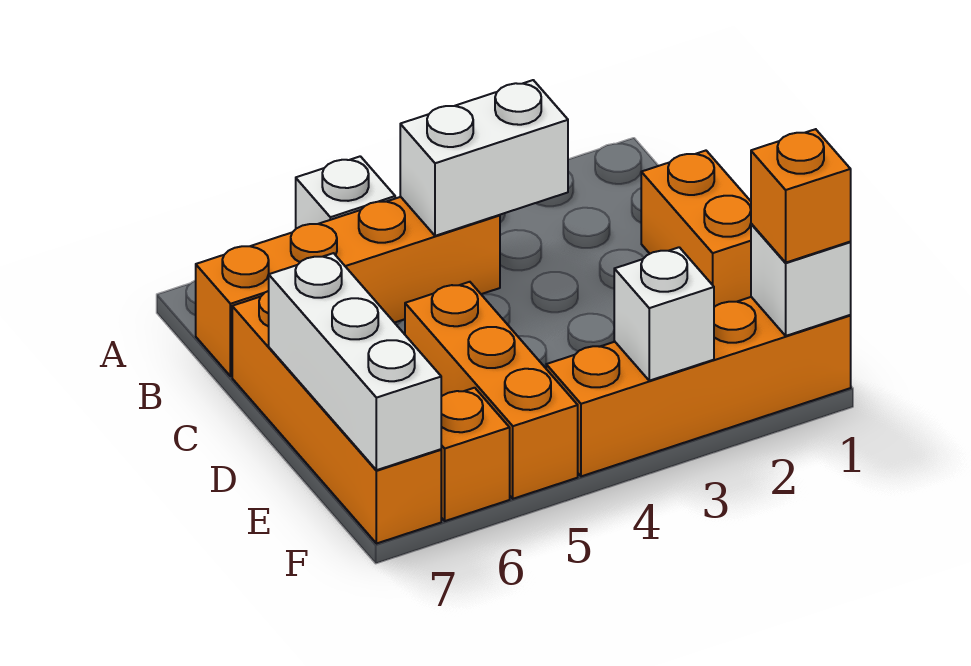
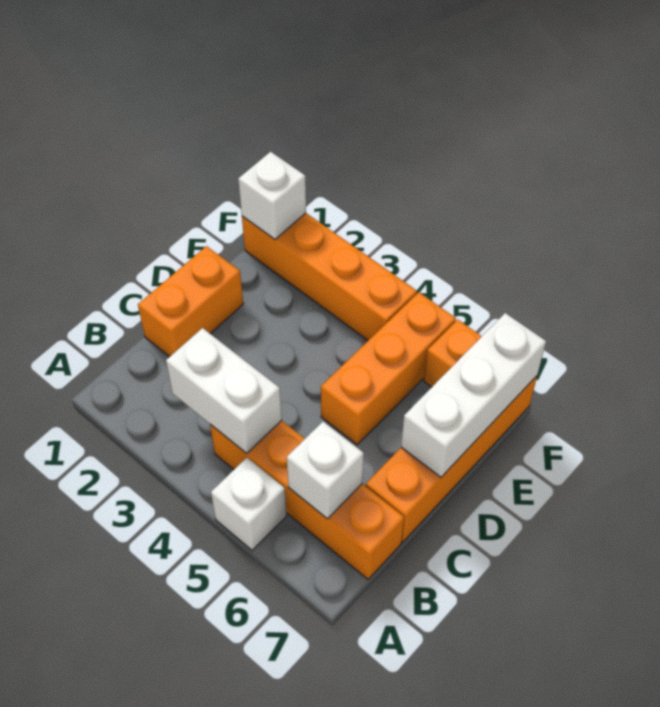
orange brick F1 level 3 -> none
white brick F3 level 2 -> white brick B6 level 2

